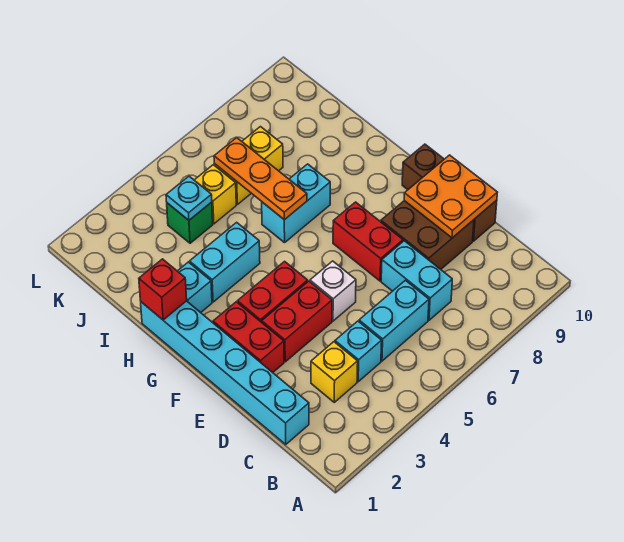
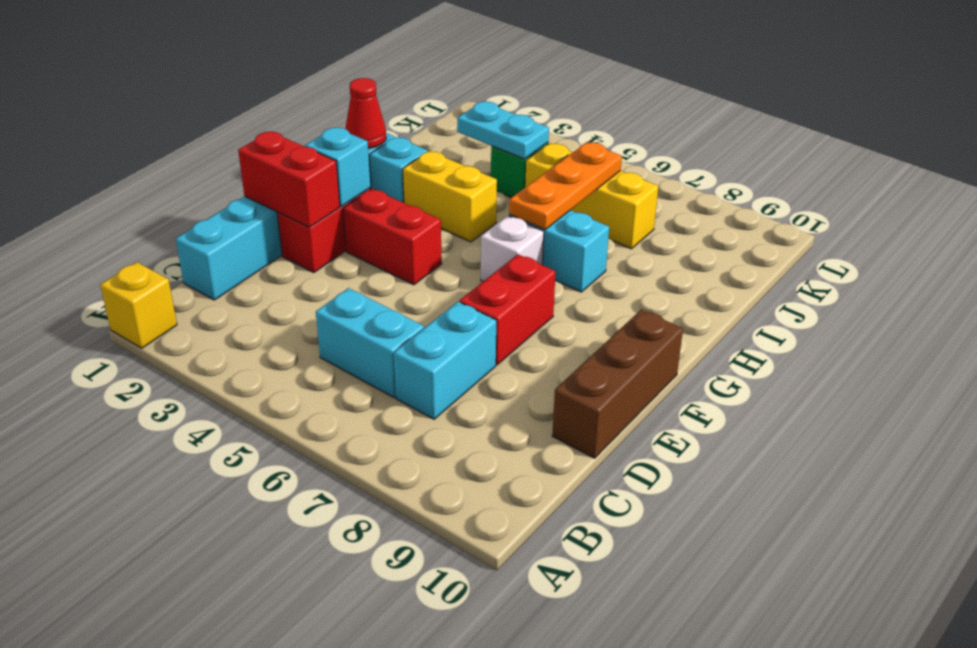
yellow brick C3 level 1 -> yellow brick A1 level 1
cyan brick C4 level 1 -> cyan brick F2 level 2
brown brick D8:E9 level 1 -> none
orange plate D9:E10 level 2 -> none
red brick E3:E4 level 1 -> red brick E1:E2 level 2
white brick E5 level 1 -> white brick G6 level 1
red brick H1 level 2 -> red cone H1 level 2
cyan brick H3:H4 level 1 -> yellow brick H3:H4 level 1
cyan plate J4 level 2 -> cyan plate J3:J4 level 2

